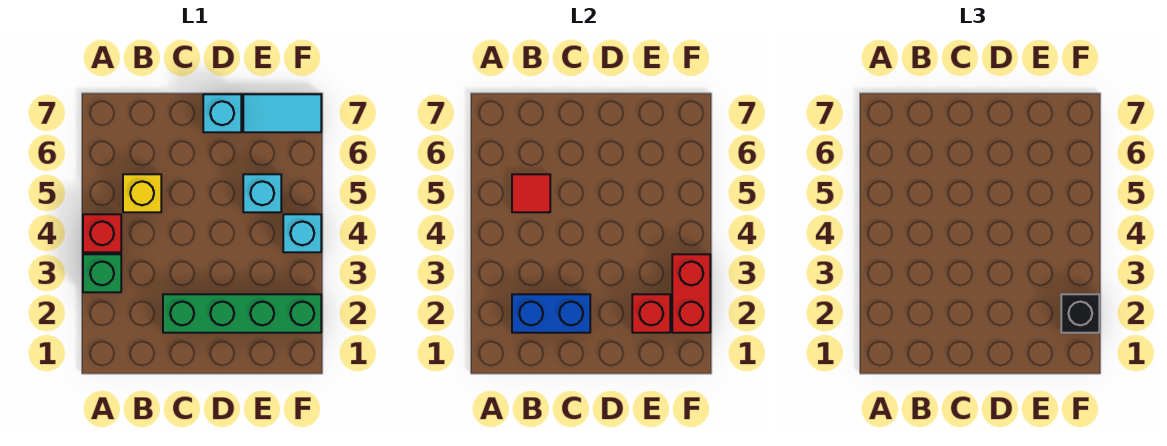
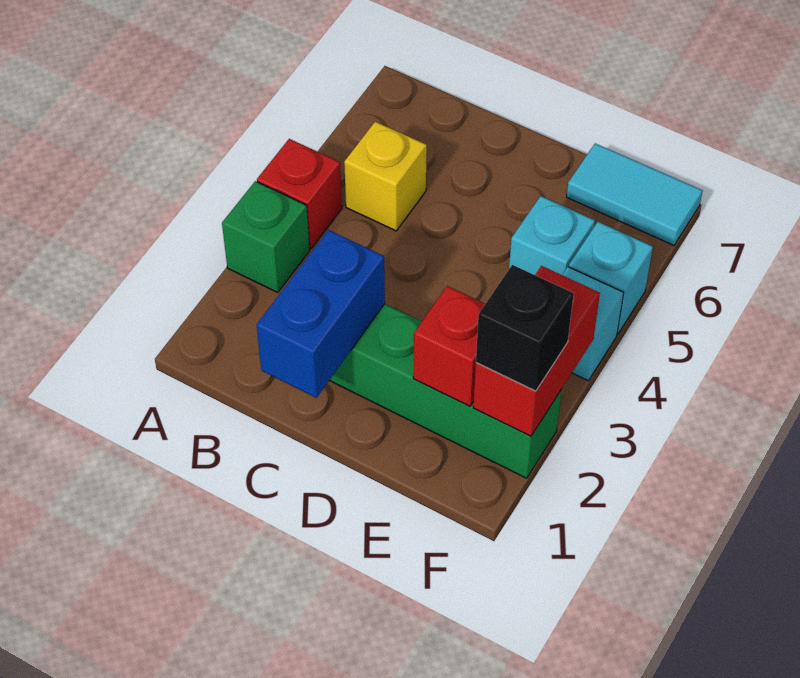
blue brick B2:C2 level 2 -> blue brick C1:C2 level 2
red tile B5 level 2 -> none
cyan brick D7 level 1 -> cyan brick F5 level 1

